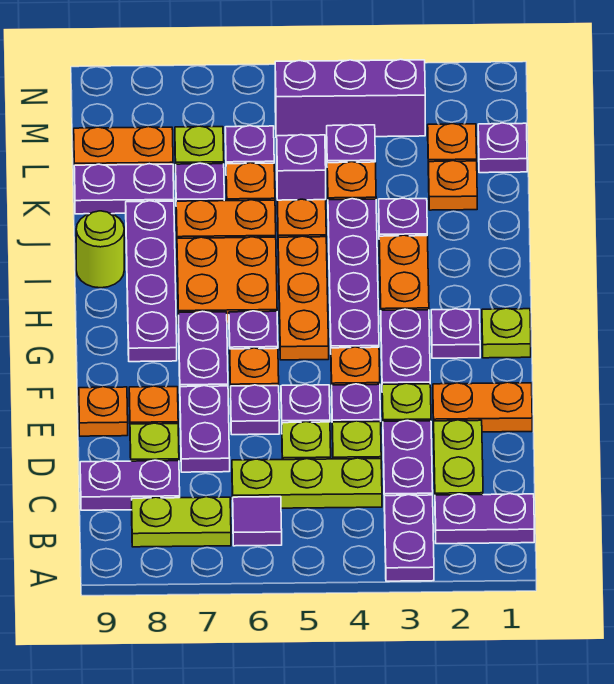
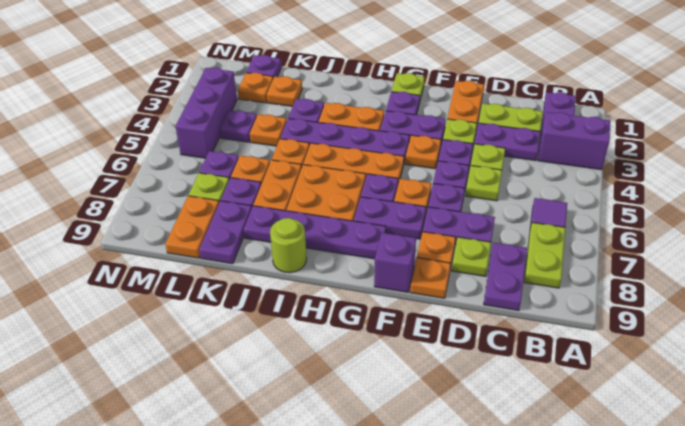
purple plate A3:B3 level 1 -> purple brick A3:B3 level 1
lime plate C4:C6 level 1 -> none
purple brick K5 level 1 -> purple brick F9 level 1

